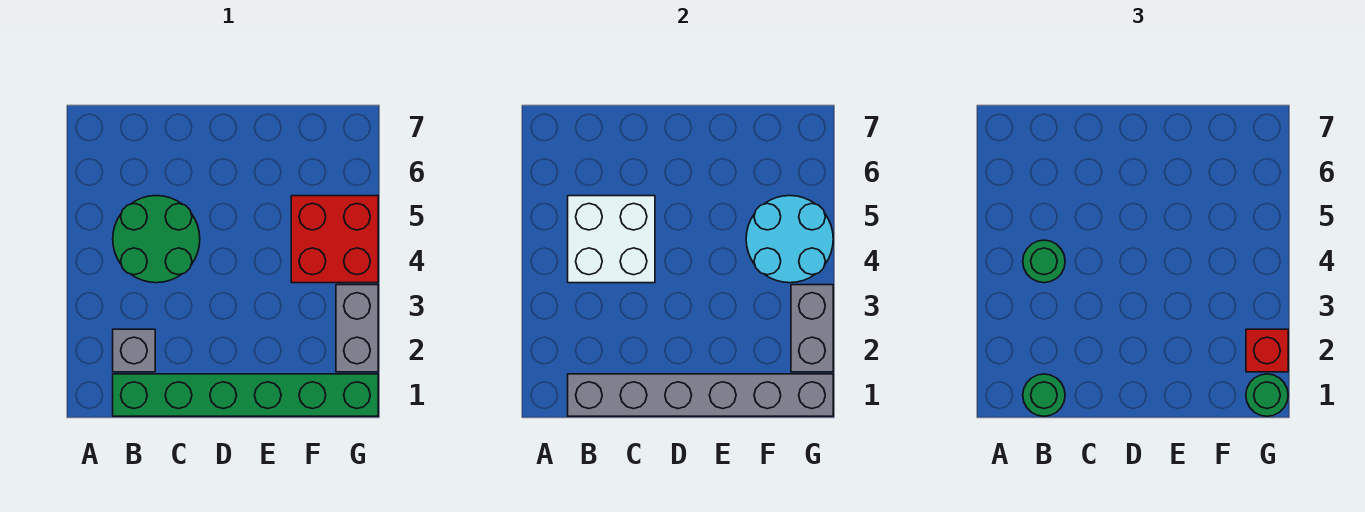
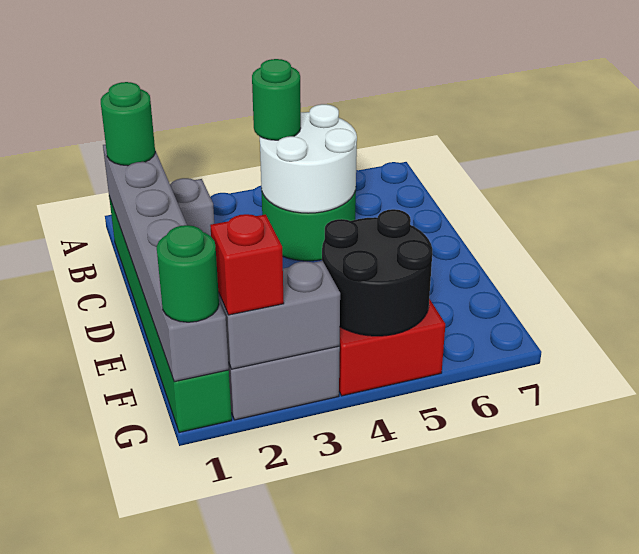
white brick B4:C5 level 2 -> white round brick B4:C5 level 2
cyan round brick F4:G5 level 2 -> black round brick F4:G5 level 2

